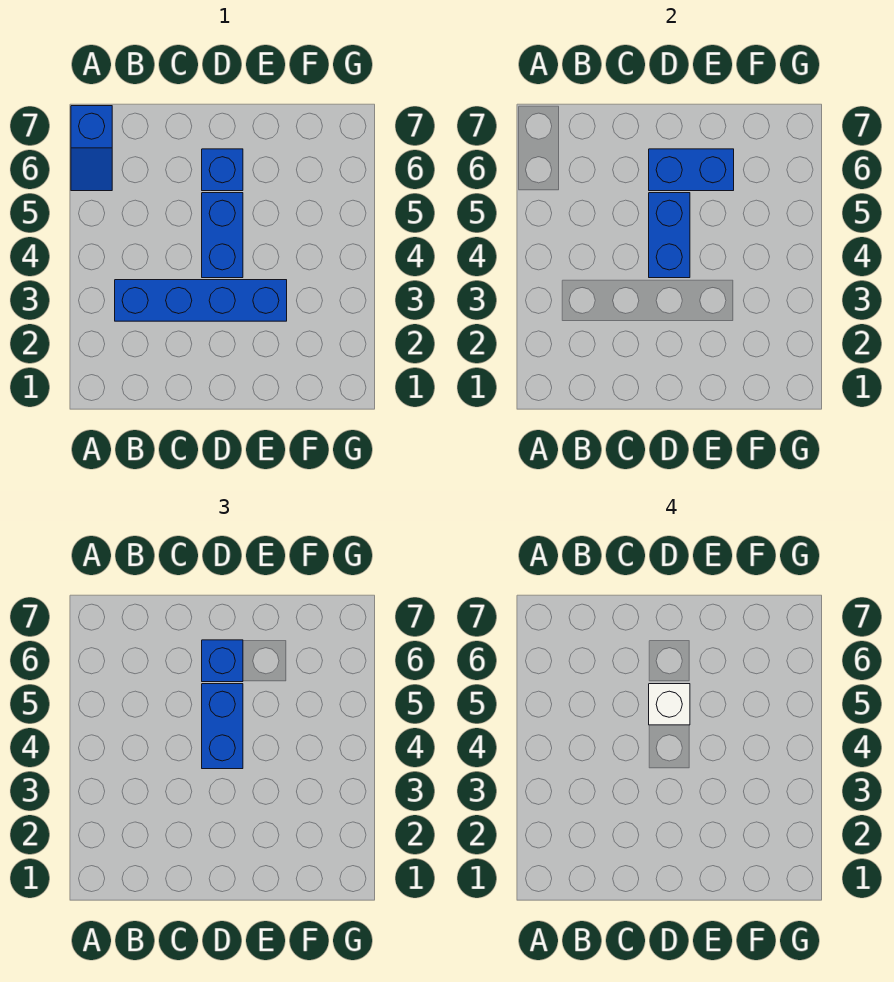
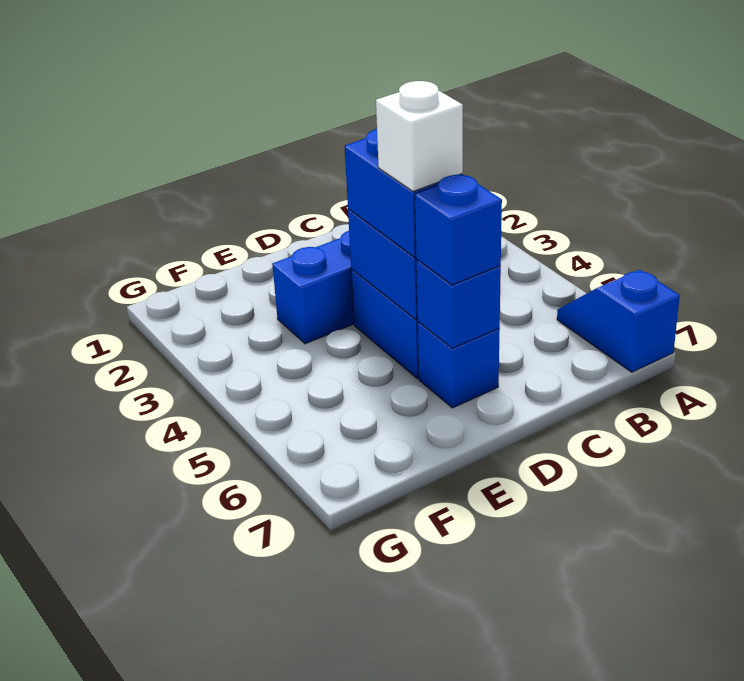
blue brick D6:E6 level 2 -> blue brick D6 level 2

